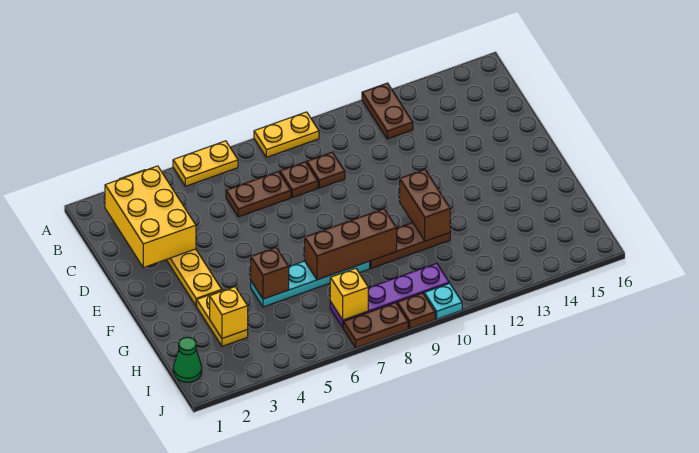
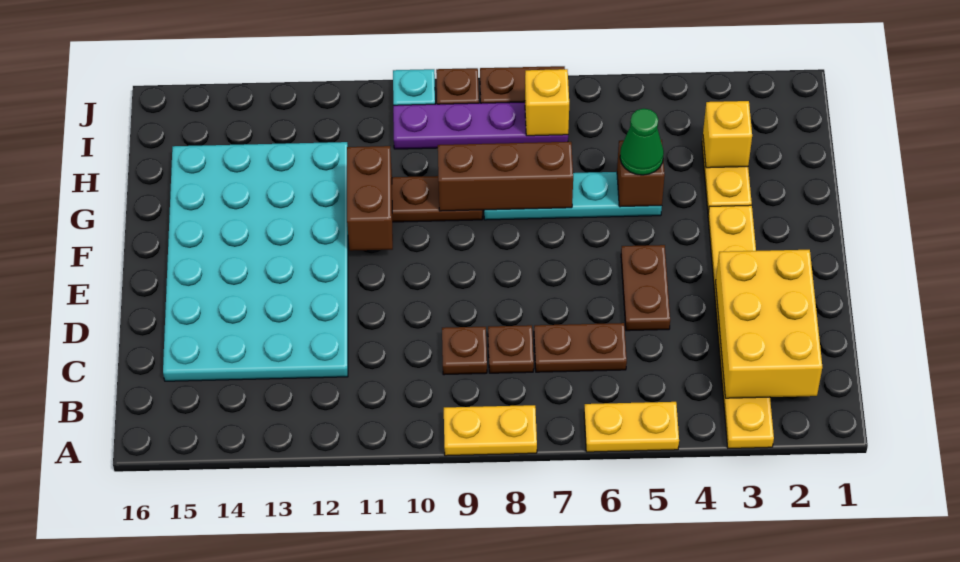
brown plate A12:B12 level 1 -> brown plate D5:E5 level 1
none -> cyan plate C12:H15 level 1
green cone I1 level 1 -> green cone G5 level 3

